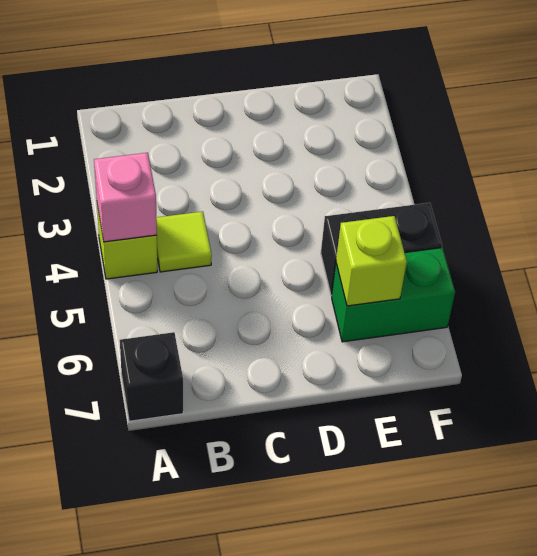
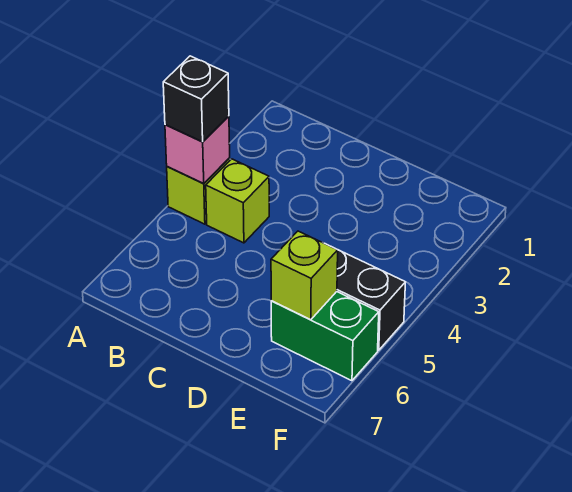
black brick A7 level 1 -> black brick A4 level 3
lime tile B4 level 1 -> lime brick B4 level 1

